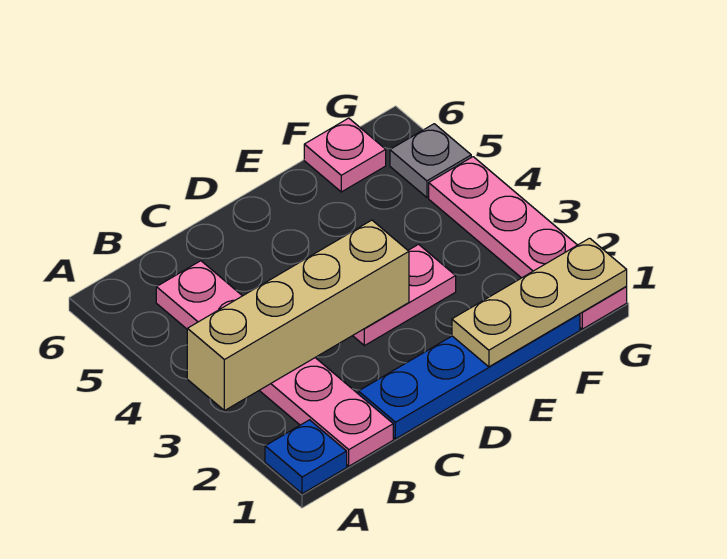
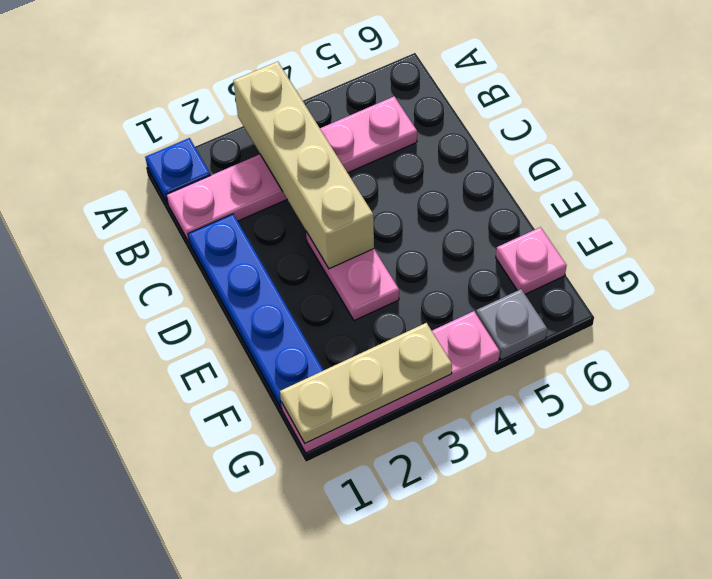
tan plate E1:G1 level 2 -> tan plate G1:G3 level 2

